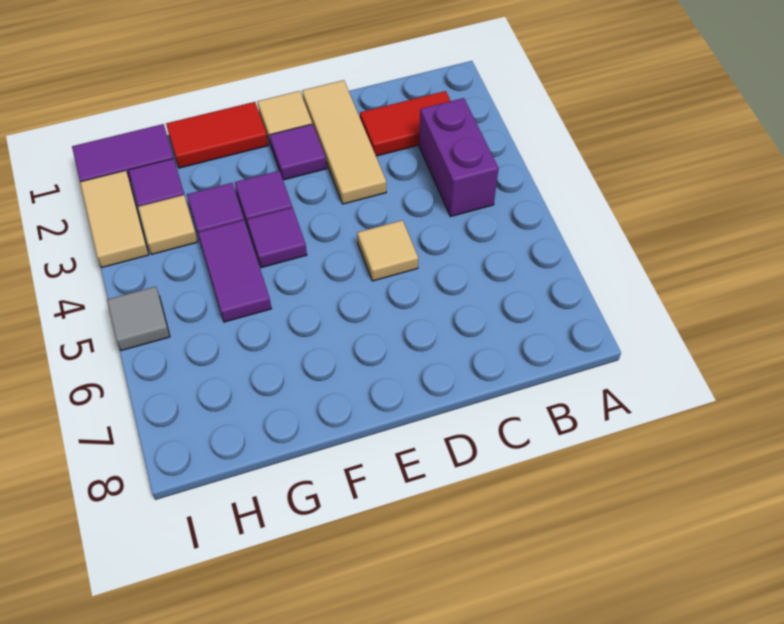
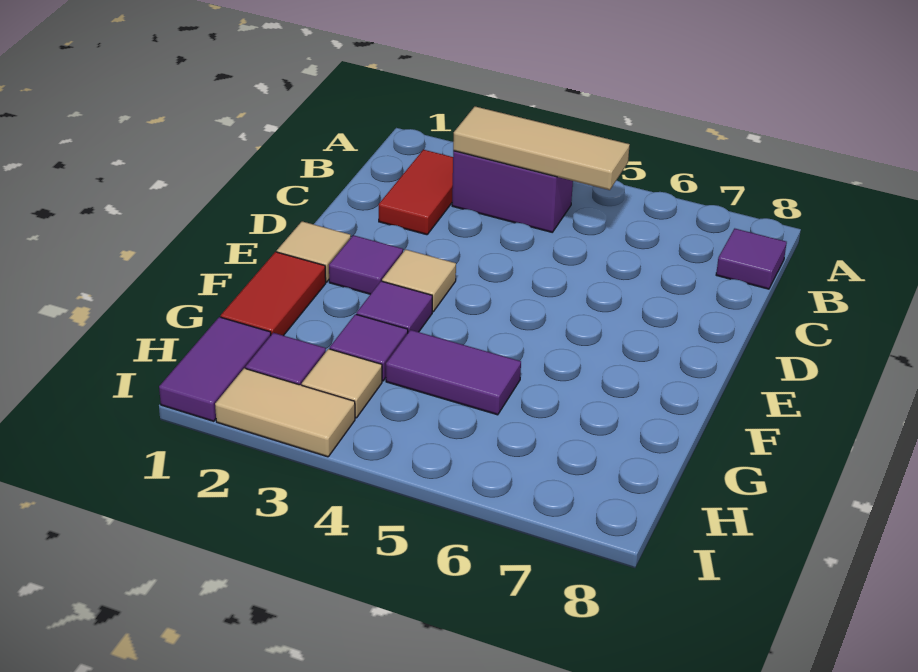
tan tile D1:D3 level 1 -> tan tile B3:B5 level 2
tan tile D5 level 1 -> tan tile E3 level 1
purple tile F4 level 1 -> purple tile B8 level 1
grey tile I5 level 1 -> none

